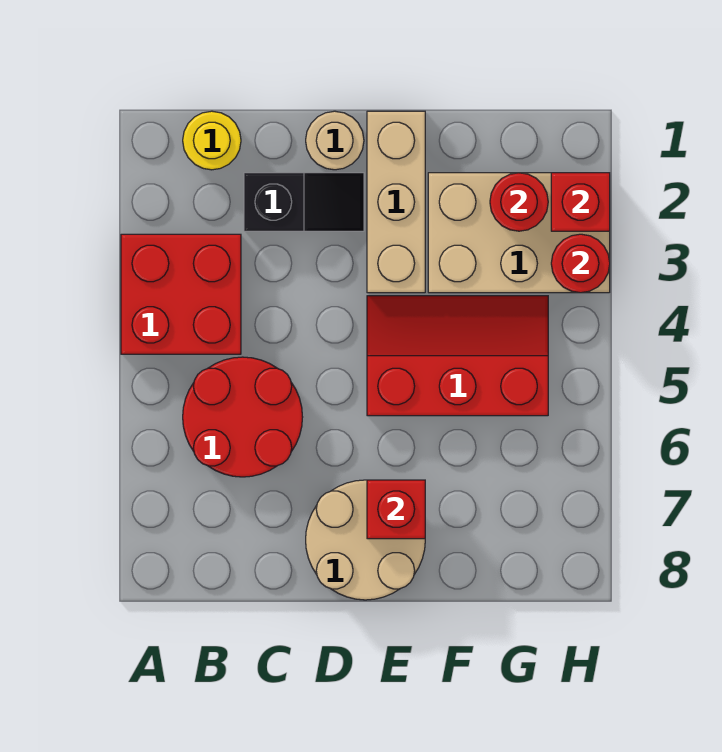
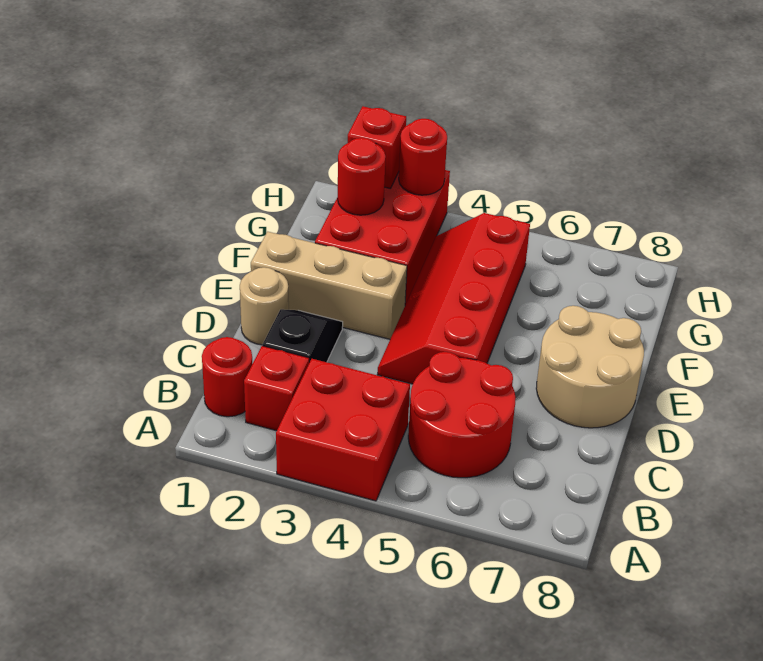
yellow round brick B1 level 1 -> red round brick B1 level 1
red slope E4:G5 level 1 top 5 -> red slope D4:G5 level 1 top 5
red brick E7 level 2 -> red brick B2 level 1
tan brick F2:H3 level 1 -> red brick F2:H3 level 1

